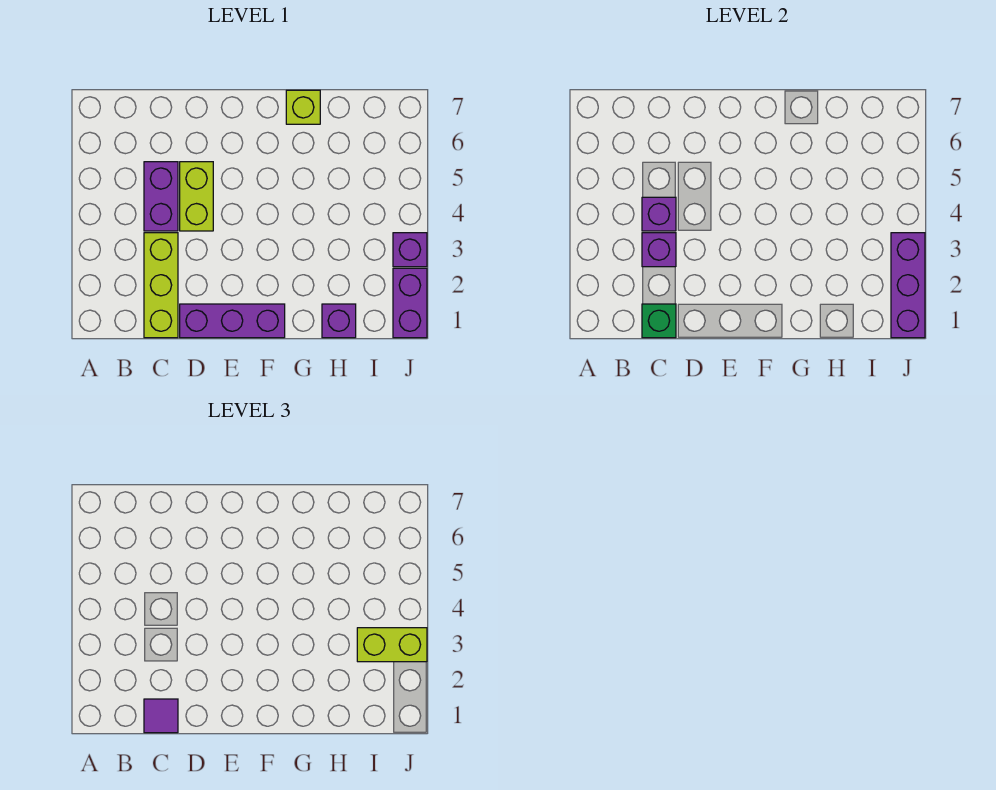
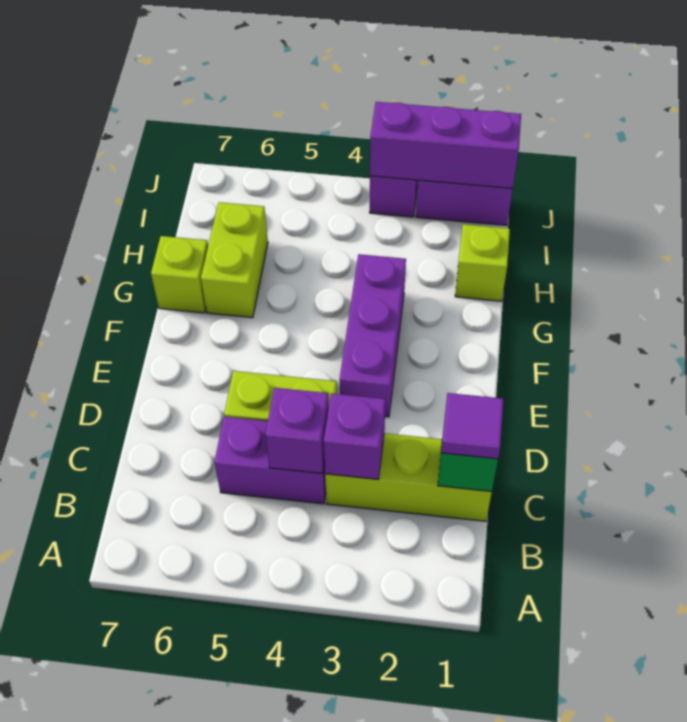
purple brick D1:F1 level 1 -> purple brick E3:G3 level 1
purple brick H1 level 1 -> lime brick H1 level 1
lime brick I3:J3 level 3 -> lime brick G6:H6 level 1

